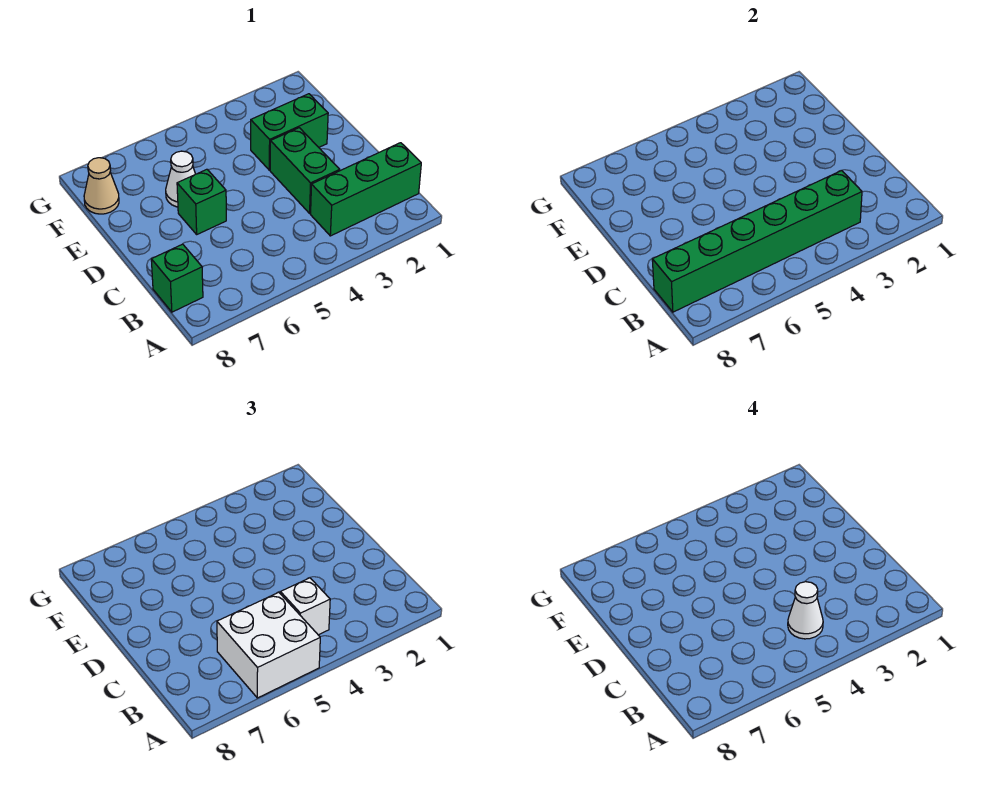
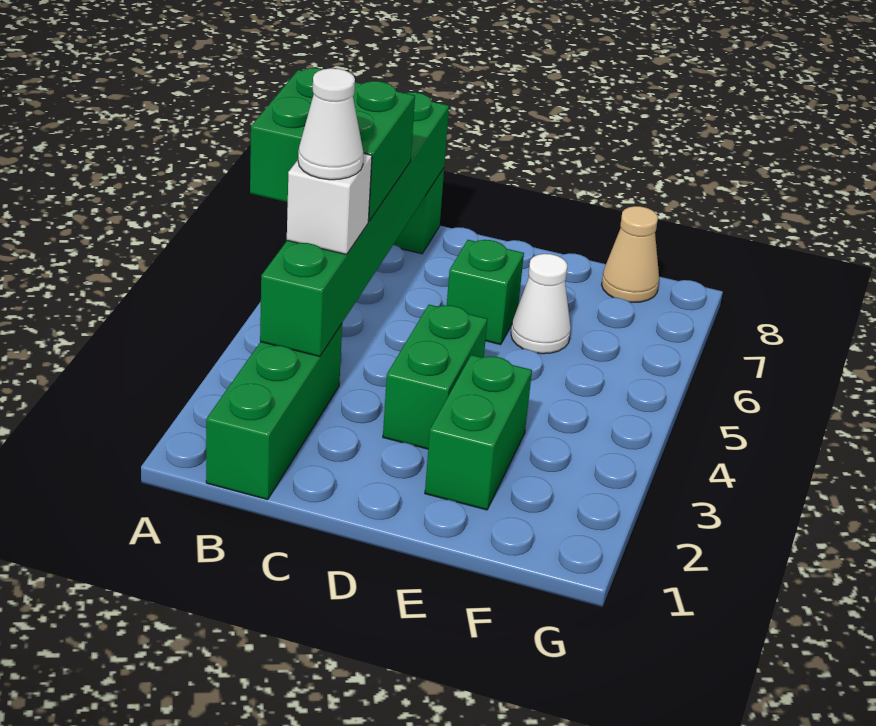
white brick A5:B6 level 3 -> green brick A5:B6 level 3
green brick C3:D3 level 1 -> green brick D3:D4 level 1

